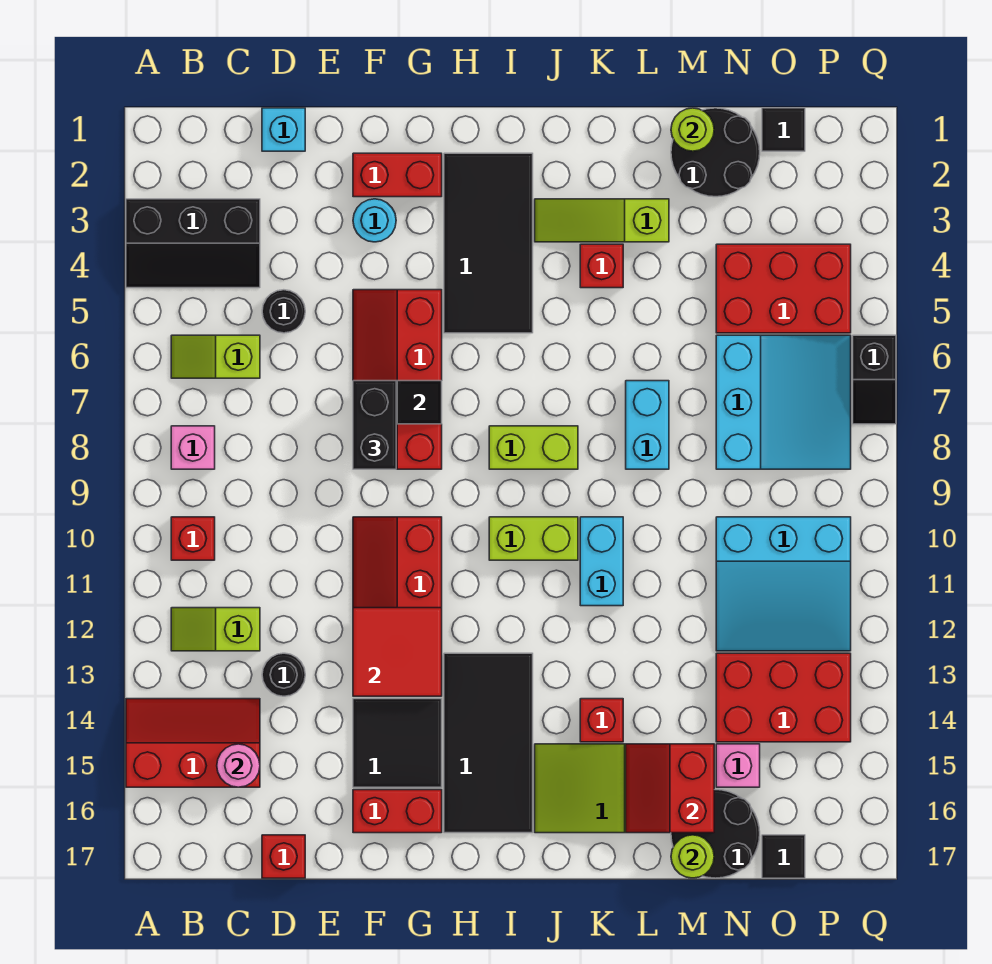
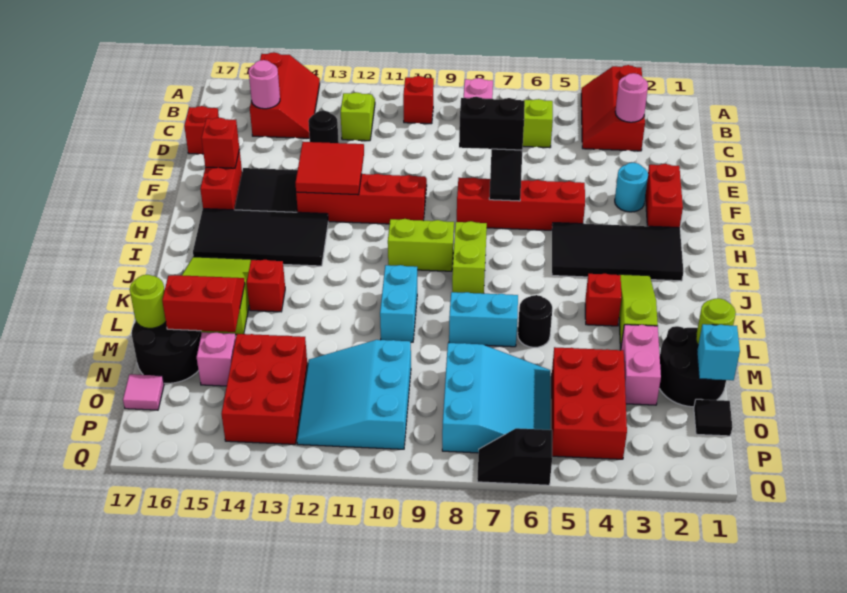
black slope A3:C4 level 1 top 3 -> red slope A3:C4 level 1 top 3
none -> pink round brick C3 level 2
cyan brick D1 level 1 -> cyan brick N1 level 2
black round brick D5 level 1 -> black round brick L6 level 1
none -> red brick F16 level 2
lime brick I10:J10 level 1 -> lime brick I9:I10 level 1
cyan brick K10:K11 level 1 -> cyan brick K10:L10 level 1
none -> pink brick M3:N3 level 1
cyan slope N6:P8 level 1 top N -> cyan slope N6:P8 level 1 top 8
black tile O17 level 1 -> pink tile O17 level 1

